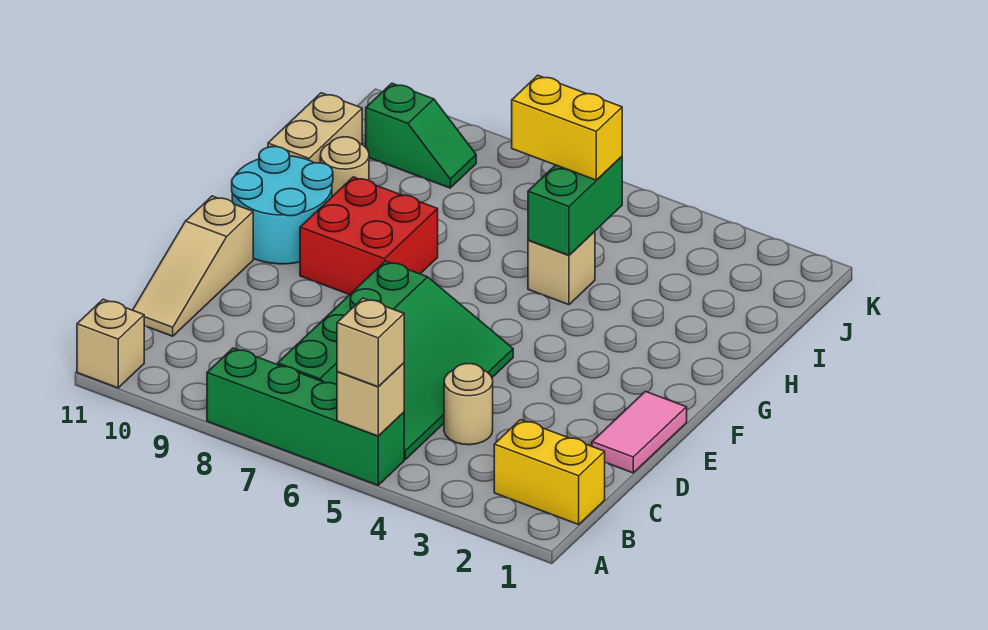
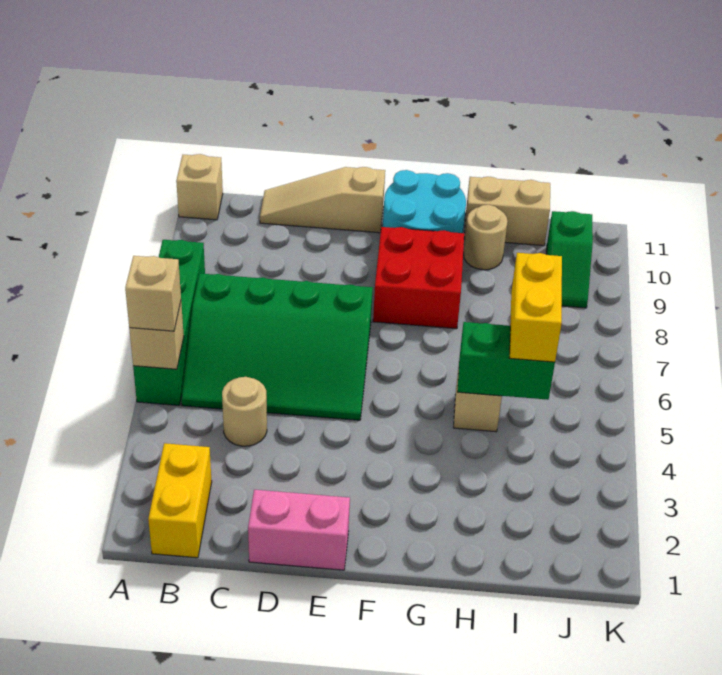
pink tile D1:E1 level 1 -> pink brick D1:E1 level 1

